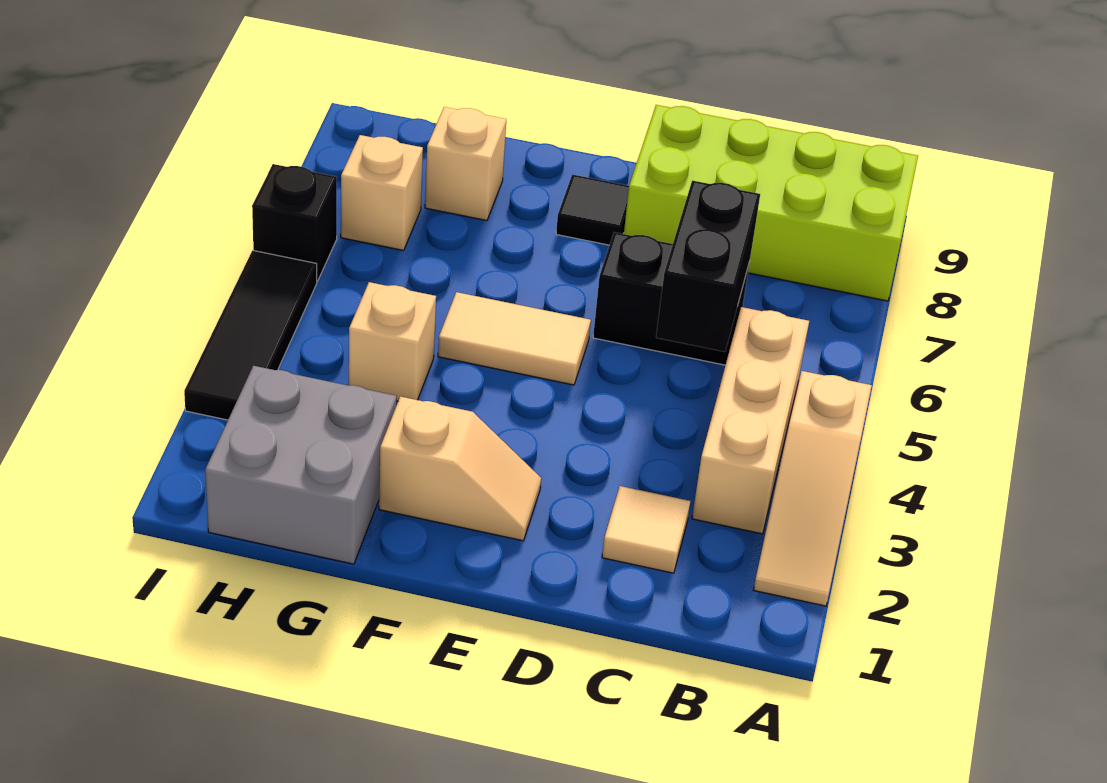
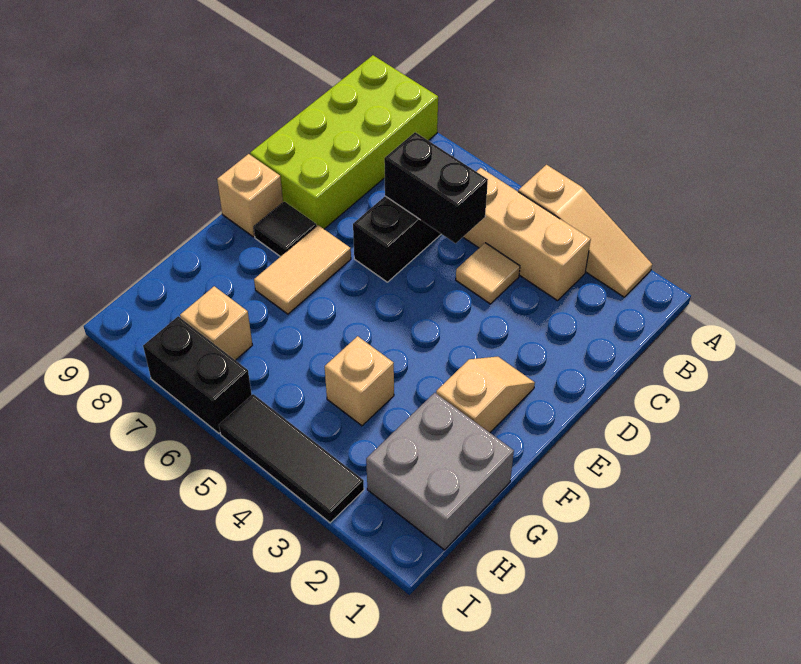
tan tile C2 level 1 -> tan tile C4 level 1
tan tile E5:F5 level 1 -> tan tile E7:F7 level 1
tan brick G8 level 1 -> tan brick E9 level 1
black brick I6 level 1 -> black brick I6:I7 level 1

